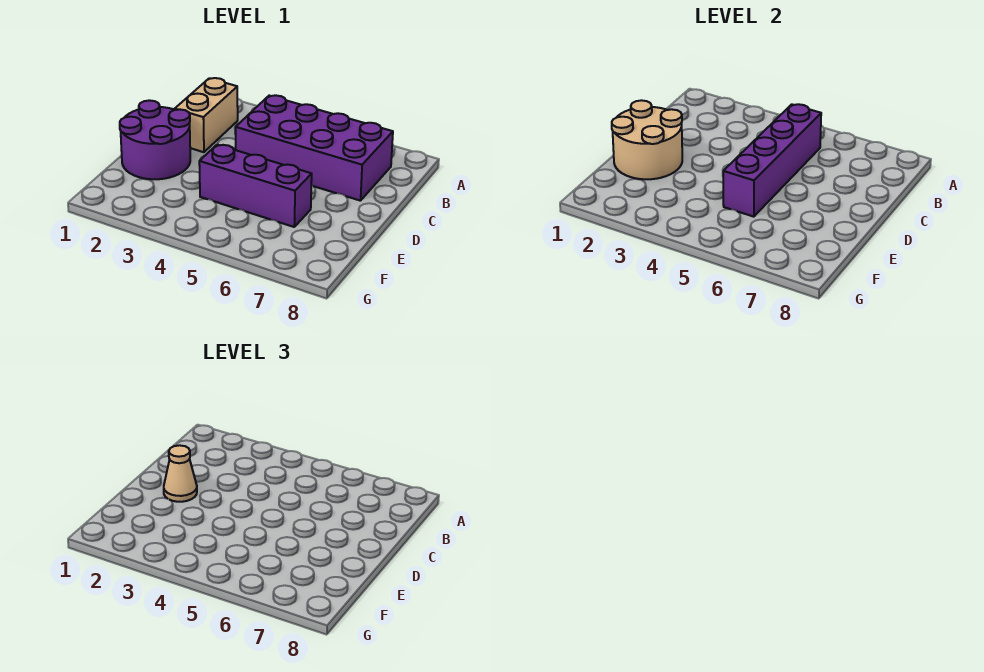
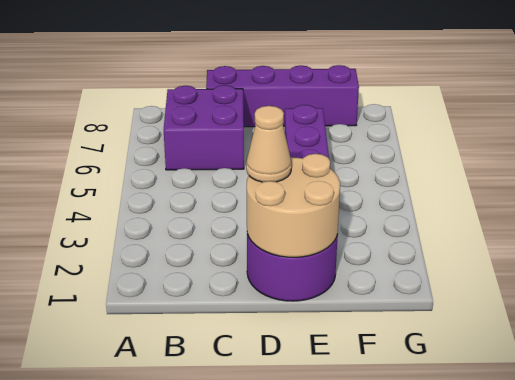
tan brick B2:C2 level 1 -> none
purple brick B4:C7 level 1 -> purple brick B6:C7 level 1
purple brick B5:E5 level 2 -> purple brick C8:F8 level 1

